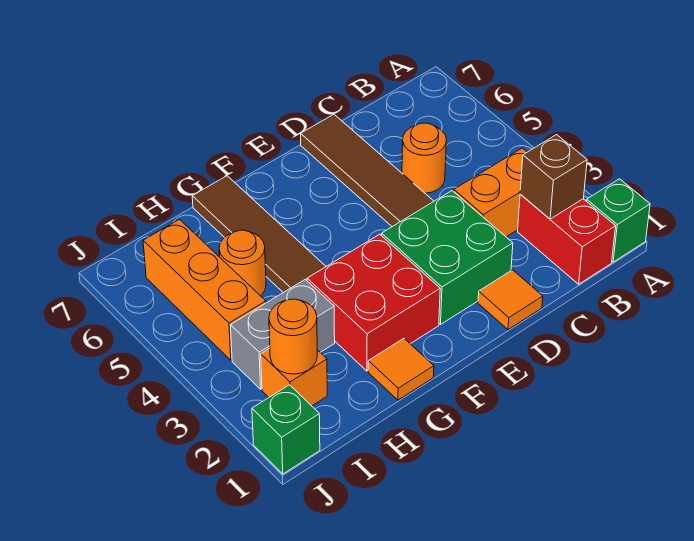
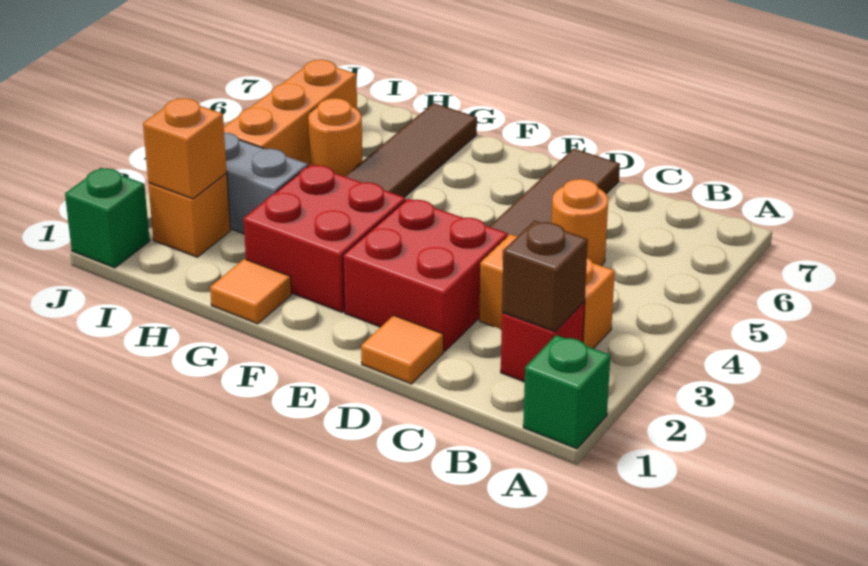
red brick B1:B2 level 1 -> red brick B2 level 1
green brick D2:E3 level 1 -> red brick D2:E3 level 1
orange round brick I2 level 2 -> orange brick I2 level 2

